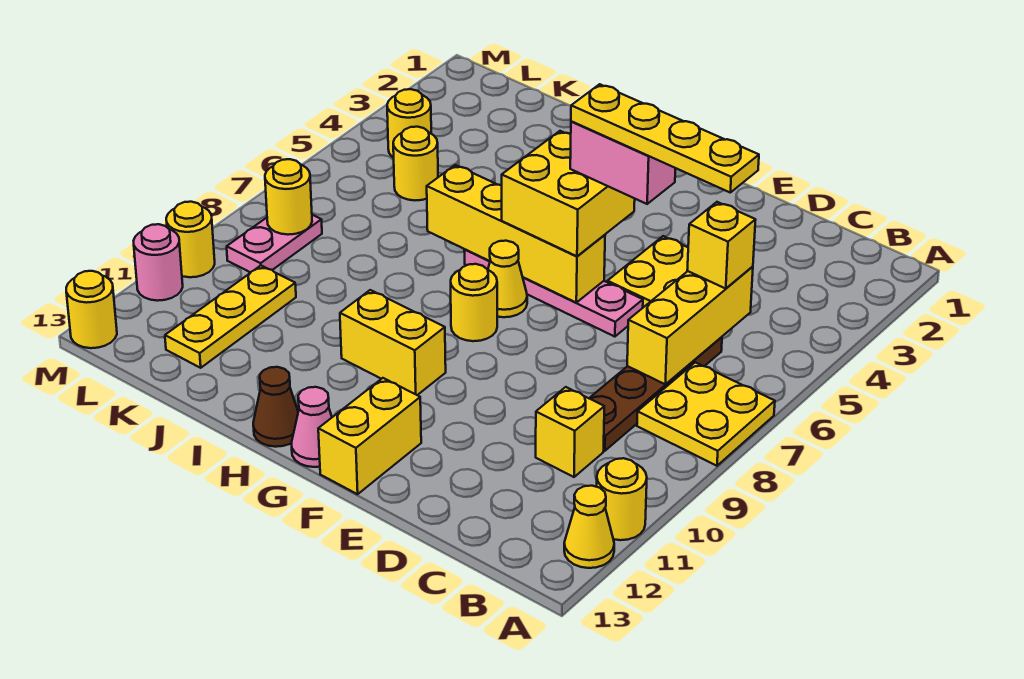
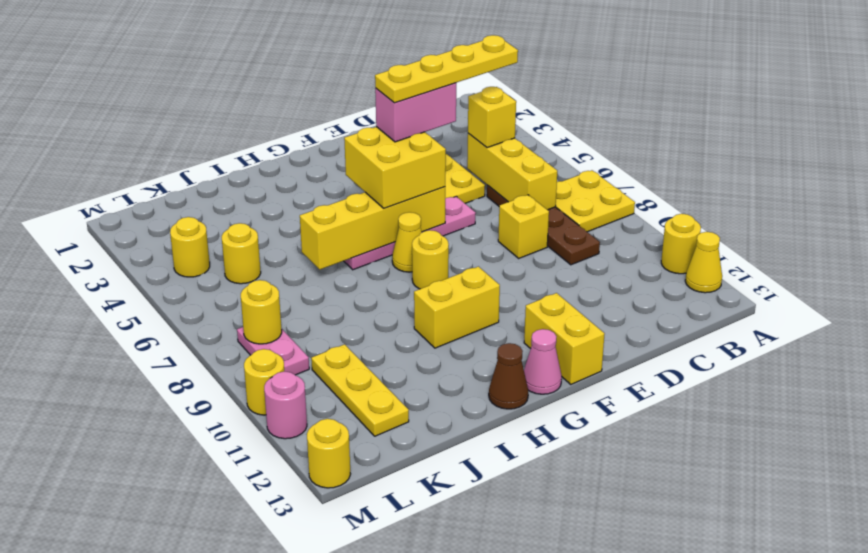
yellow brick C10 level 1 -> yellow brick D8 level 1

